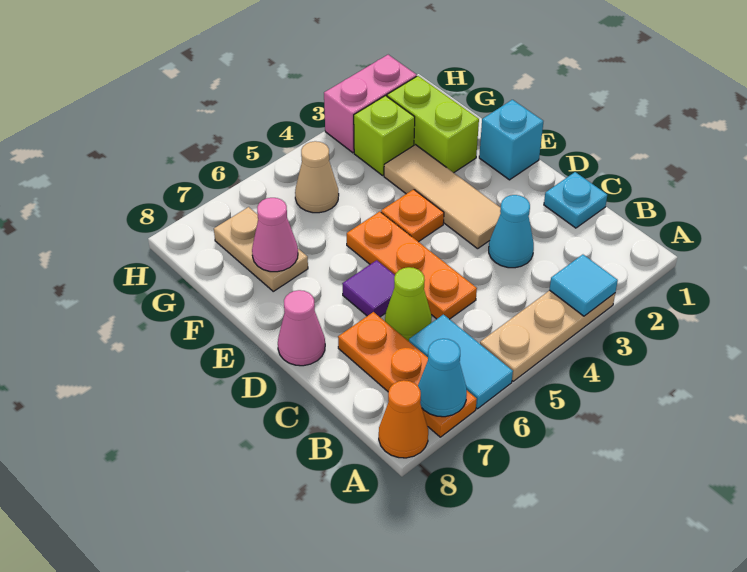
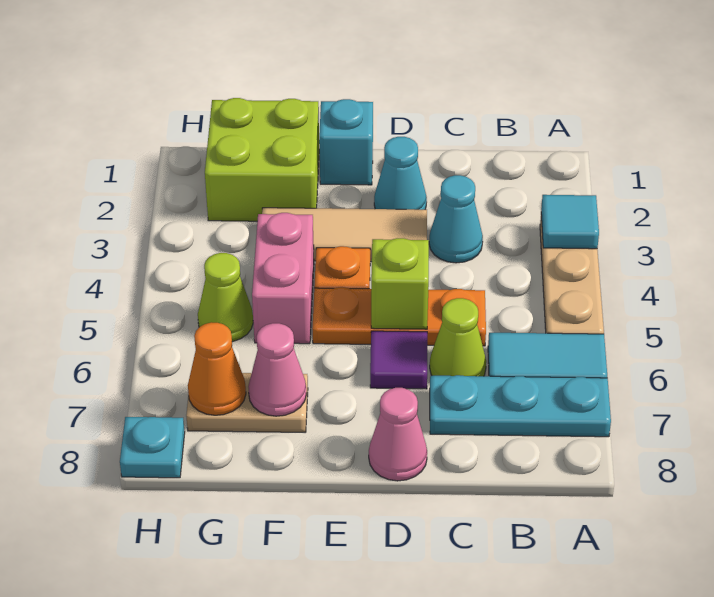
orange plate A7:C7 level 1 -> cyan plate A7:C7 level 1
cyan cone A7 level 2 -> cyan cone D2 level 1
orange cone A8 level 1 -> orange cone G7 level 2
cyan plate C1 level 1 -> cyan plate H8 level 1
lime brick F2:G2 level 1 -> lime brick F1:G2 level 1
lime brick G3 level 1 -> lime brick D5 level 2
tan cone G5 level 1 -> lime cone G5 level 1
pink brick H2:H3 level 1 -> pink brick F4:F5 level 1

